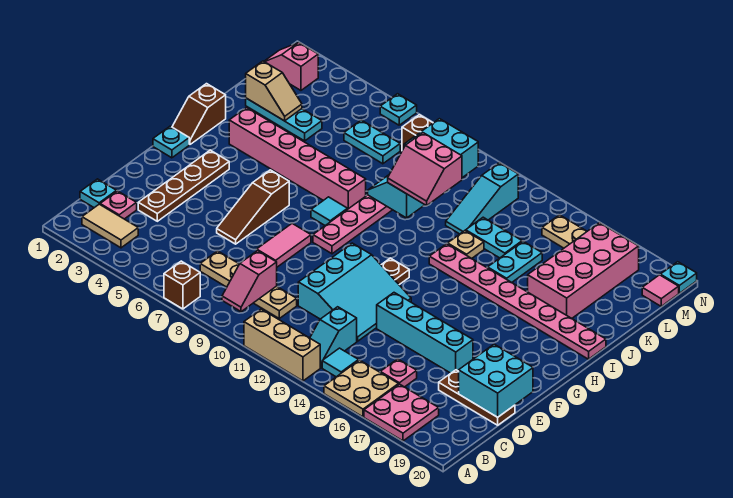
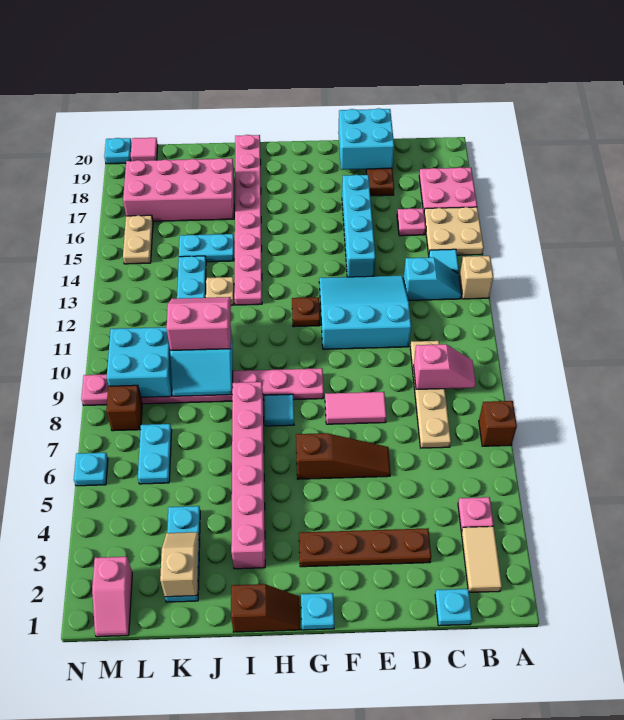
tan brick A11:A13 level 1 -> tan brick A13 level 1
pink plate C2 level 1 -> pink plate B4 level 1
pink slope J10:K11 level 3 top K -> pink slope J10:K11 level 3 top 10
cyan slope K12:M12 level 1 top M -> none

